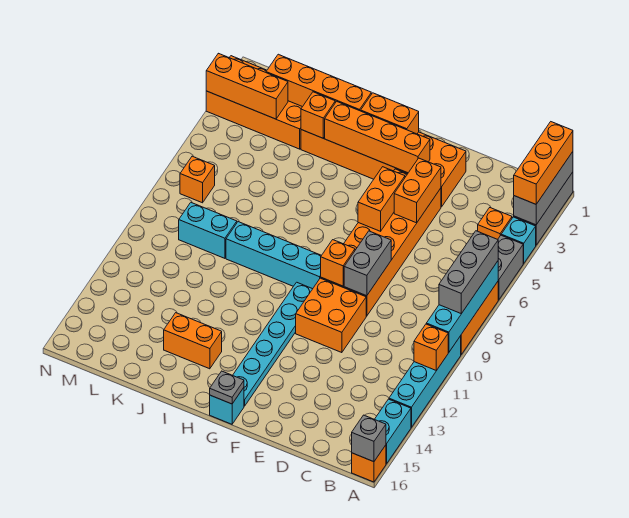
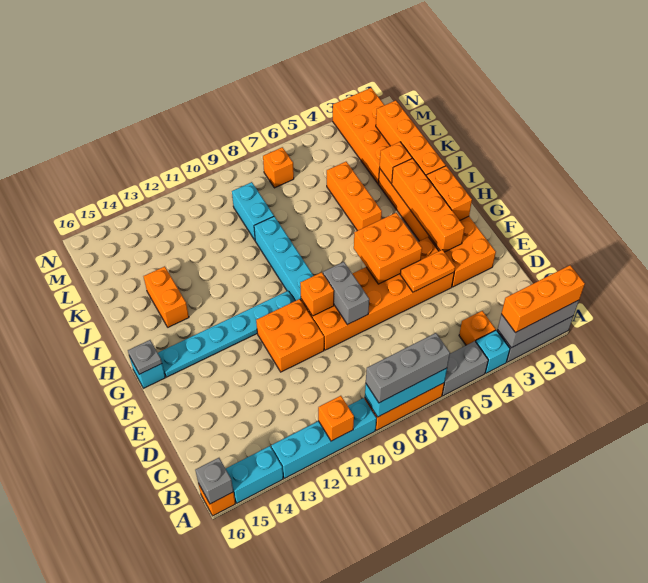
cyan brick A7:A10 level 2 -> cyan brick A7:A9 level 2
orange brick E4:E5 level 2 -> orange plate E4:E5 level 2
grey brick E8:E9 level 2 -> grey brick E8:F8 level 2
orange brick F5:F6 level 2 -> orange brick F5:G6 level 2
orange brick L3:N3 level 2 -> orange brick I5:K5 level 1

